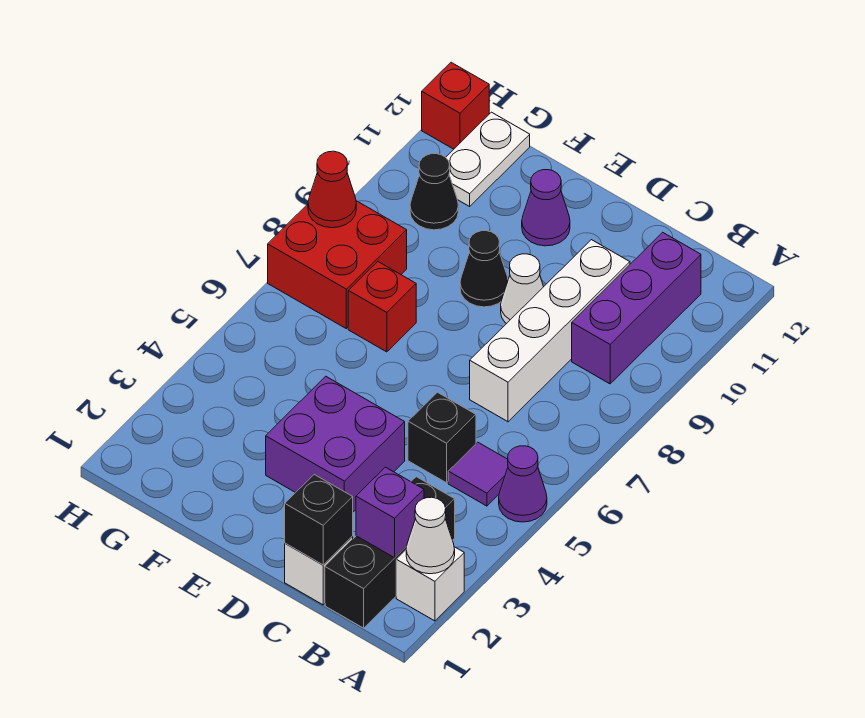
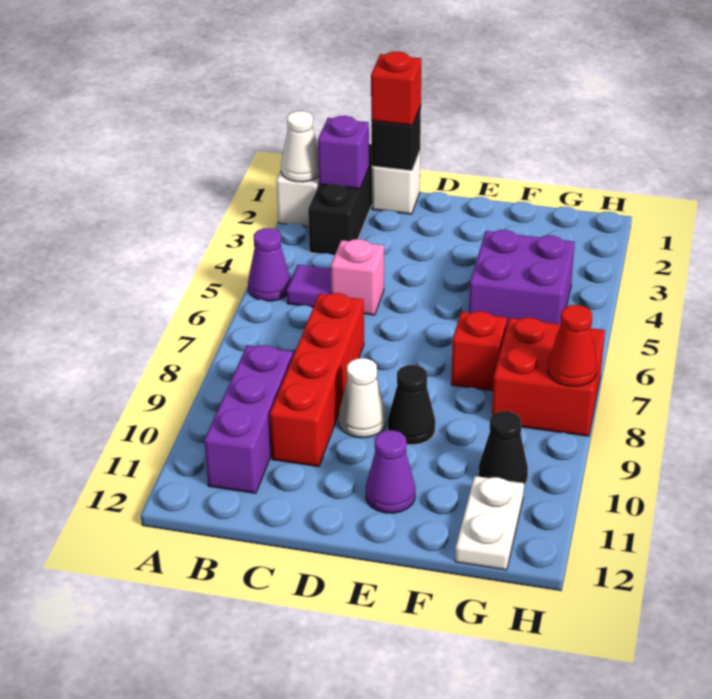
black brick C5 level 1 -> pink brick C5 level 1
white brick C7:C10 level 1 -> red brick C7:C10 level 1
purple brick D3:E4 level 1 -> purple brick F4:G5 level 1
red brick H12 level 1 -> red brick C1 level 3

